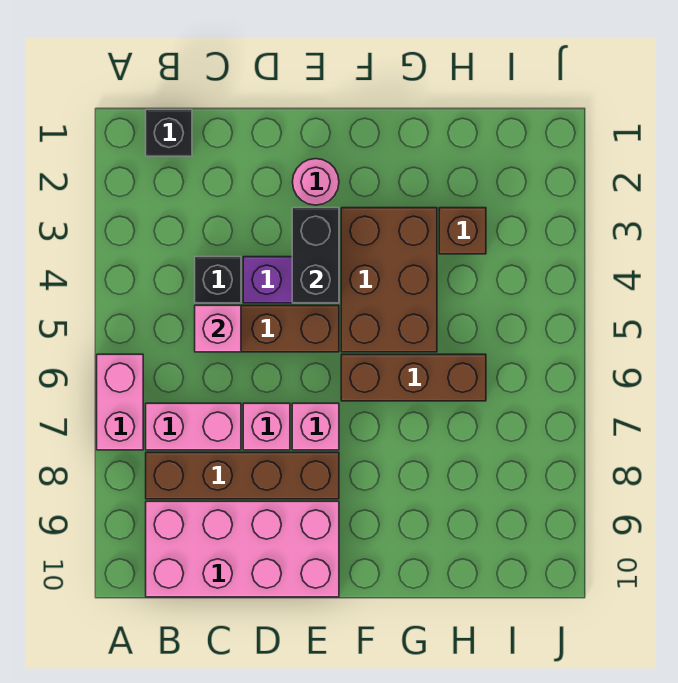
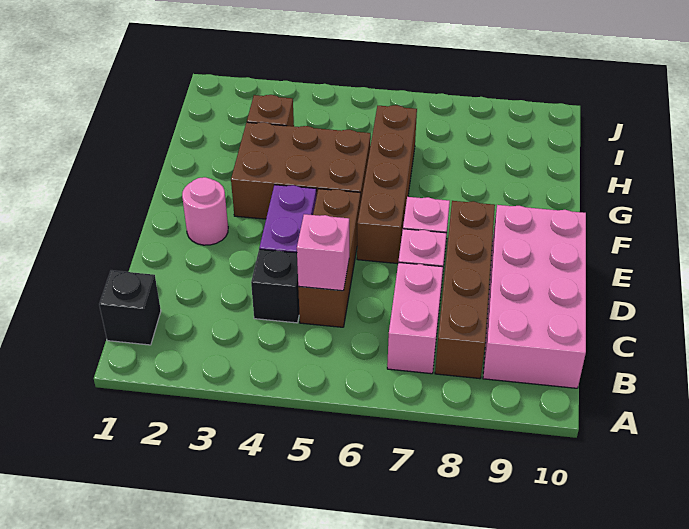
pink brick A6:A7 level 1 -> none
black brick E3:E4 level 2 -> none
brown brick F6:H6 level 1 -> brown brick E6:H6 level 1

